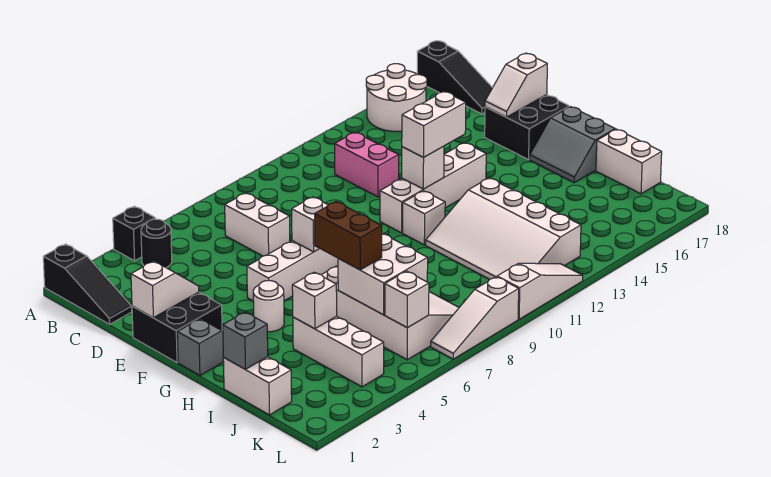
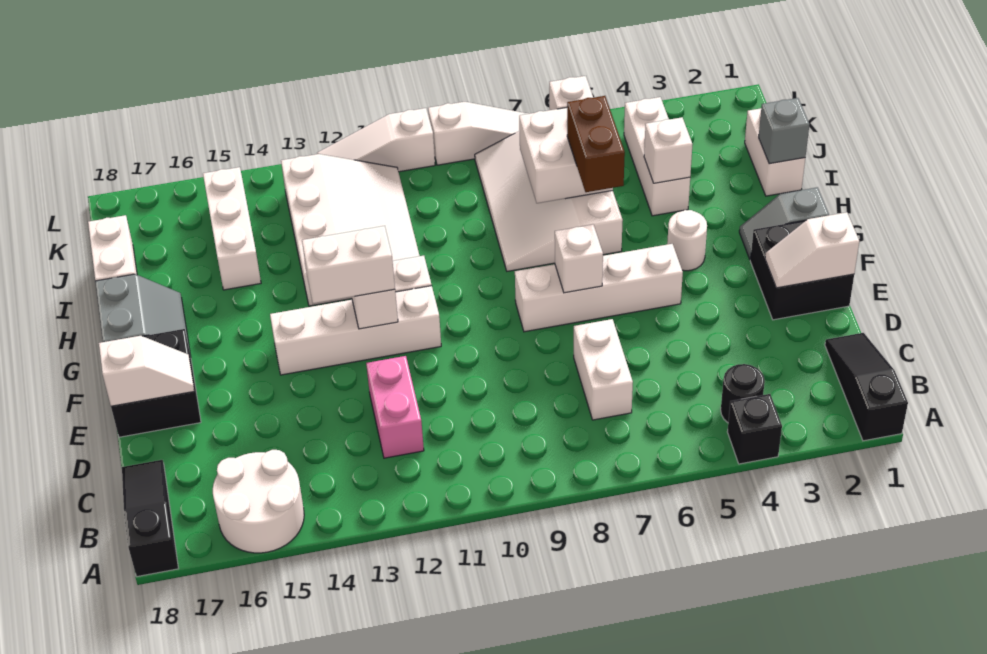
none -> white brick I15:K15 level 1

